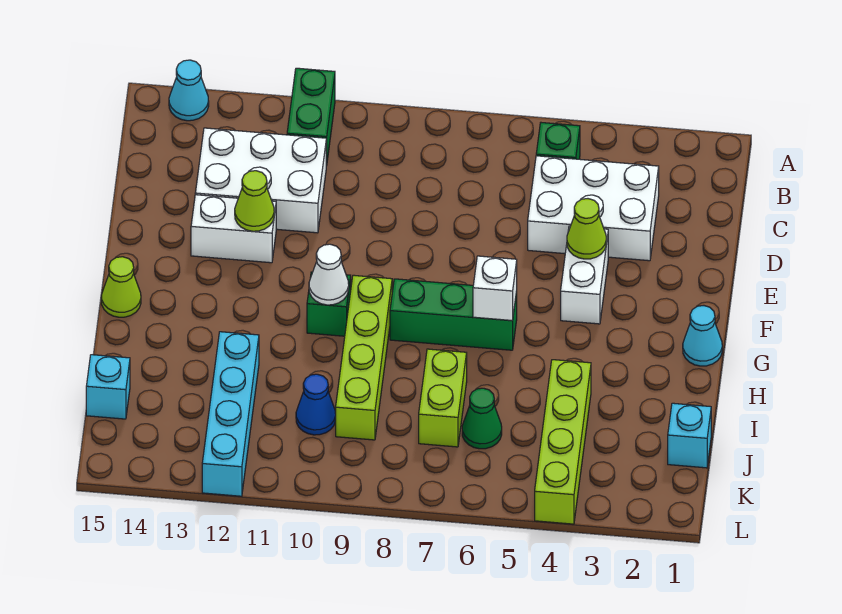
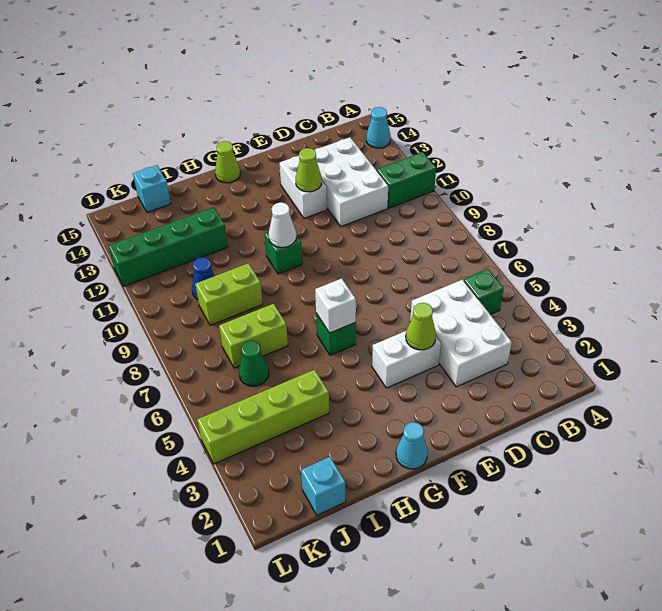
green brick G6:G8 level 1 -> green brick G6 level 1
lime brick G9:J9 level 1 -> lime brick I9:J9 level 1
cyan brick I12:L12 level 1 -> green brick I12:L12 level 1

